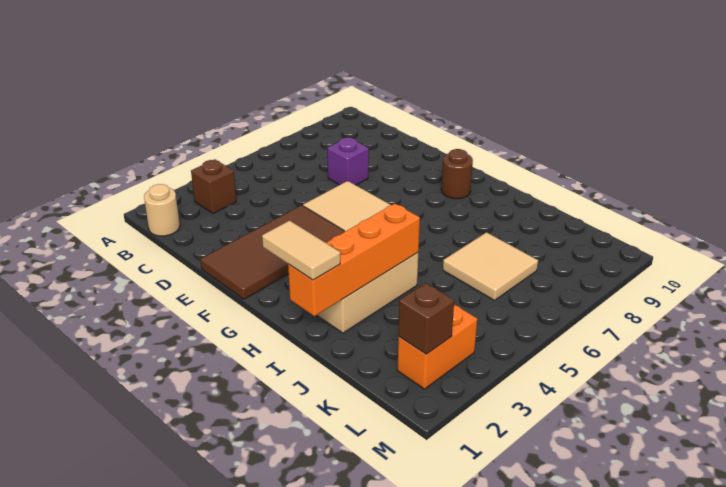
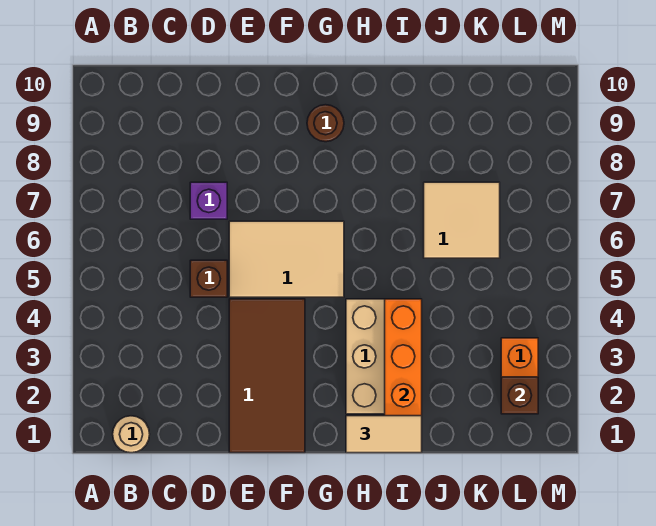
brown brick B3 level 1 -> brown brick D5 level 1

